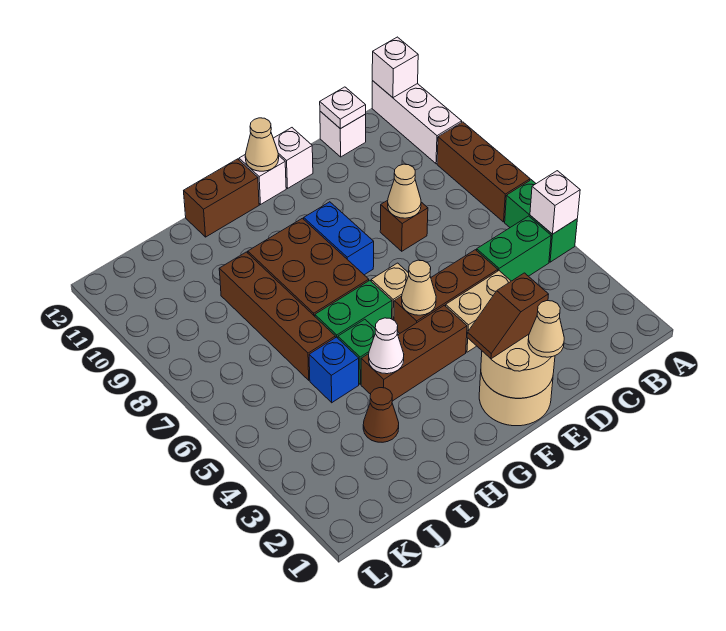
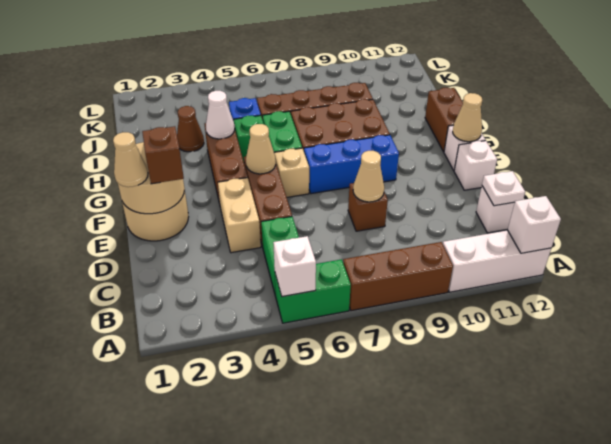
blue brick F8:F9 level 1 -> blue brick F7:F9 level 1

